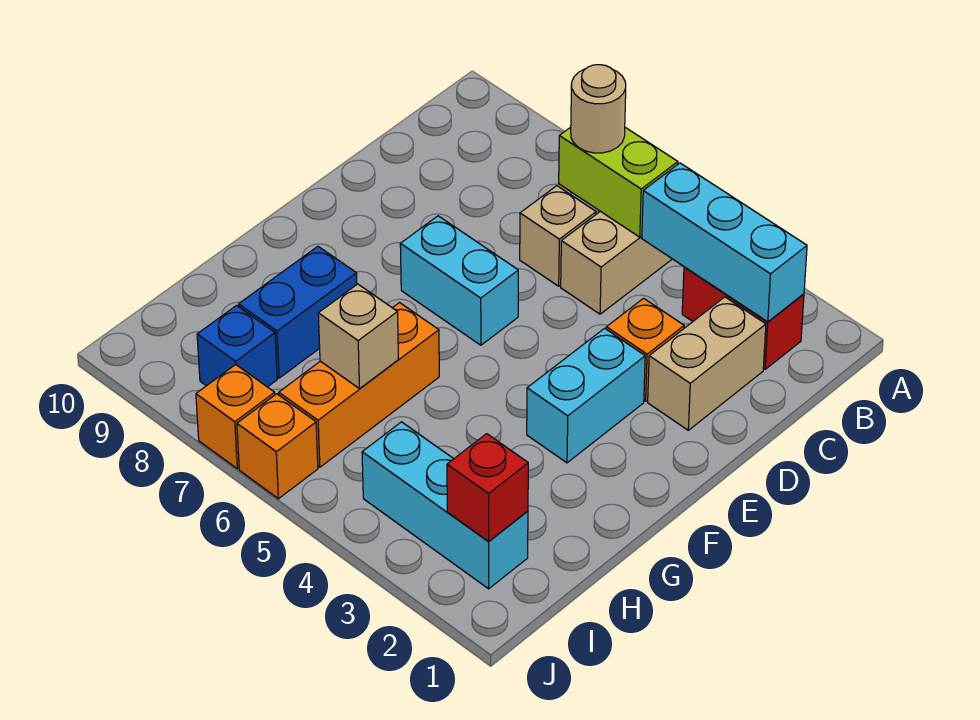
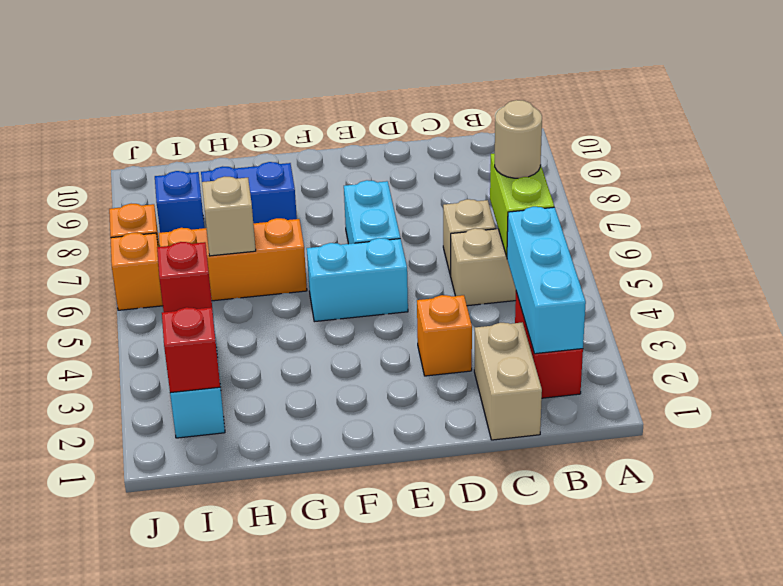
tan brick C2:D2 level 1 -> tan brick C1:C2 level 1
cyan brick E3:F3 level 1 -> cyan brick E5:F5 level 1
none -> red brick I4 level 2

